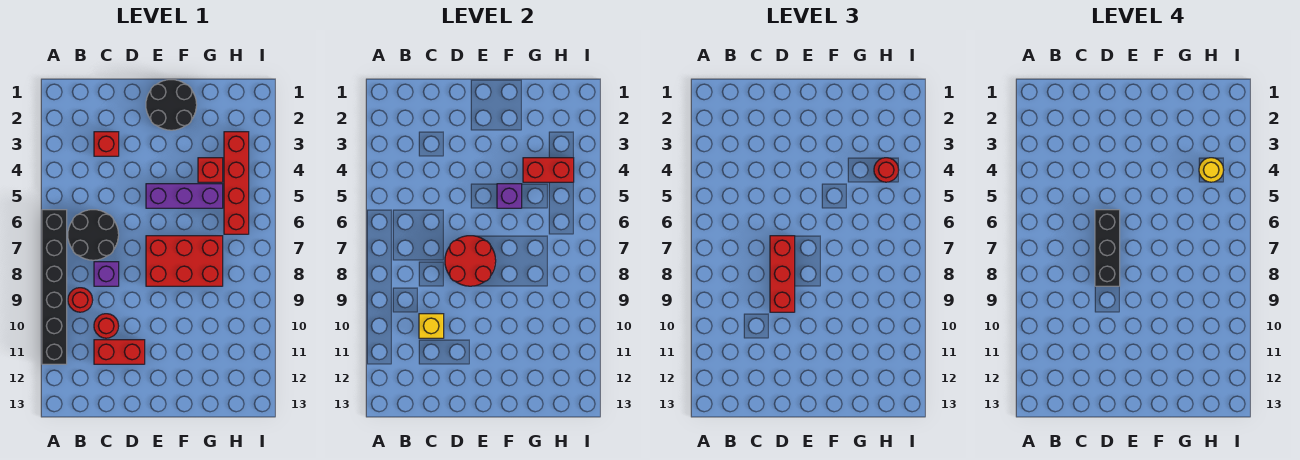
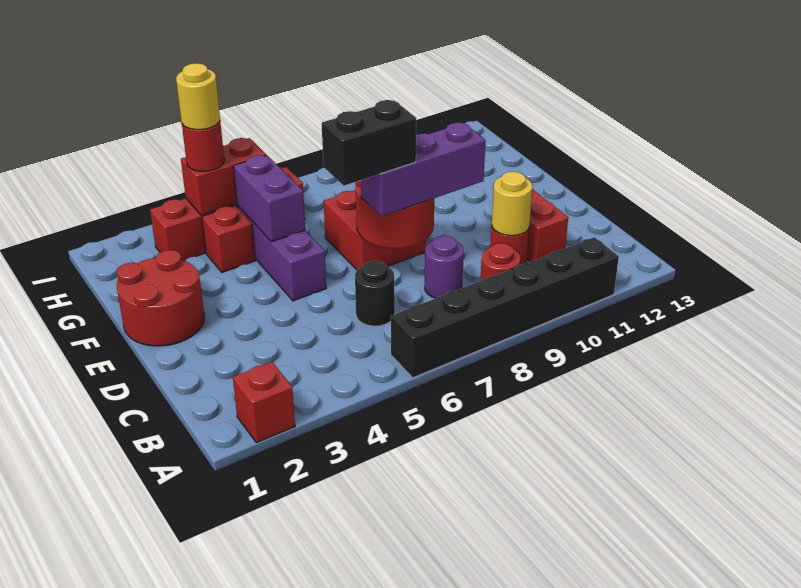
black round brick B6:C7 level 1 -> black round brick C6 level 1
red brick C3 level 1 -> red brick A2 level 1
purple brick C8 level 1 -> purple round brick C8 level 1
yellow brick C10 level 2 -> yellow round brick C10 level 2
black brick D6:D8 level 4 -> black brick D6:D7 level 4
red brick D7:D9 level 3 -> purple brick D7:D9 level 3
black round brick E1:F2 level 1 -> red round brick E1:F2 level 1
red brick E7:G8 level 1 -> red brick E7:F8 level 1
purple brick F5 level 2 -> purple brick F5:G5 level 2
red brick G4:H4 level 2 -> red brick H4:H5 level 2

